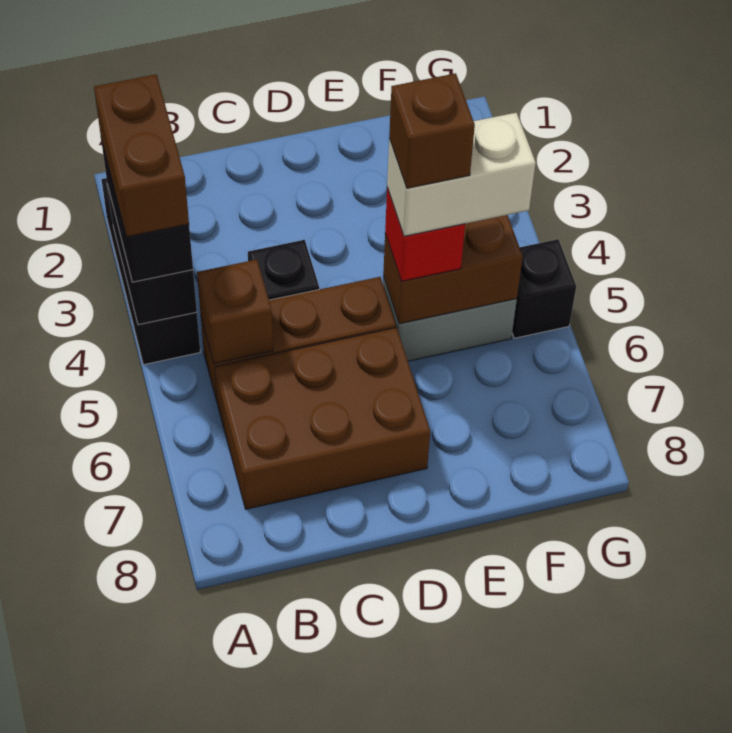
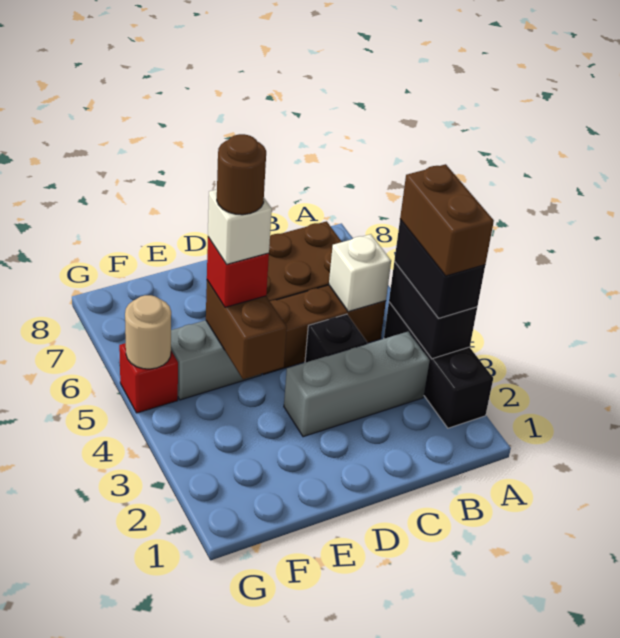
none -> grey brick B3:D3 level 1
brown brick B5 level 2 -> white brick B5 level 2
brown brick E5:F5 level 2 -> brown brick E4:E5 level 2
white brick E5:F5 level 4 -> white brick E5 level 4
brown brick E5 level 5 -> brown round brick E5 level 5
black brick G5 level 1 -> red brick G5 level 1
none -> tan round brick G5 level 2

